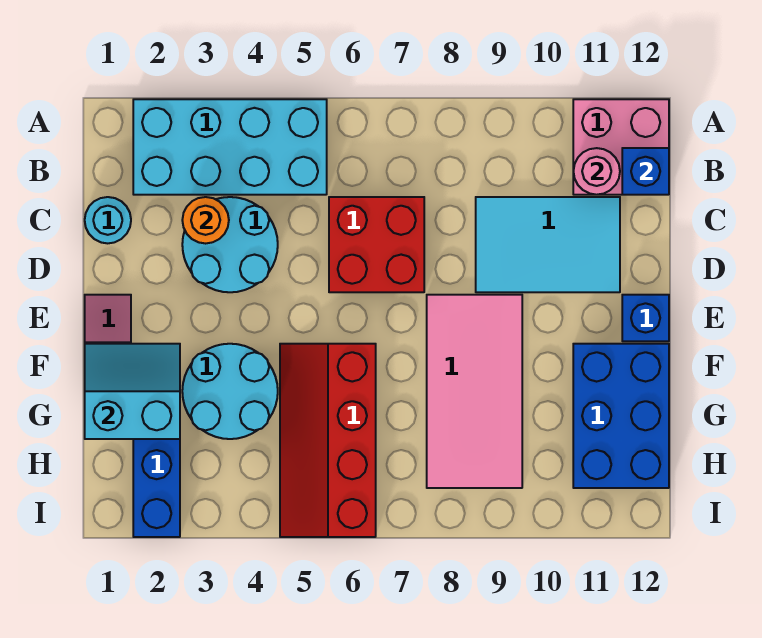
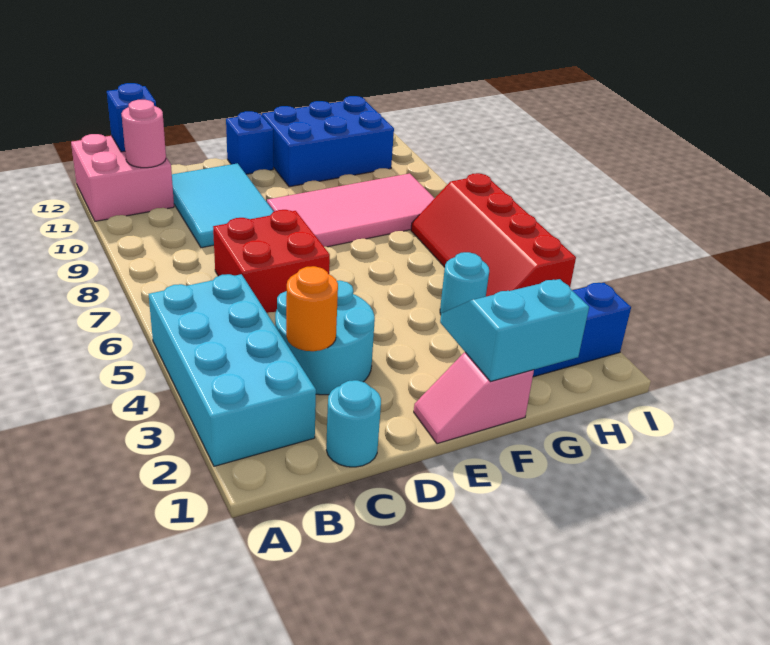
cyan slope F1:G2 level 2 top G -> cyan slope F1:G2 level 2 top 1
cyan round brick F3:G4 level 1 -> cyan round brick G4 level 1
red slope F5:I6 level 1 top 6 -> red slope H4:I7 level 1 top I

